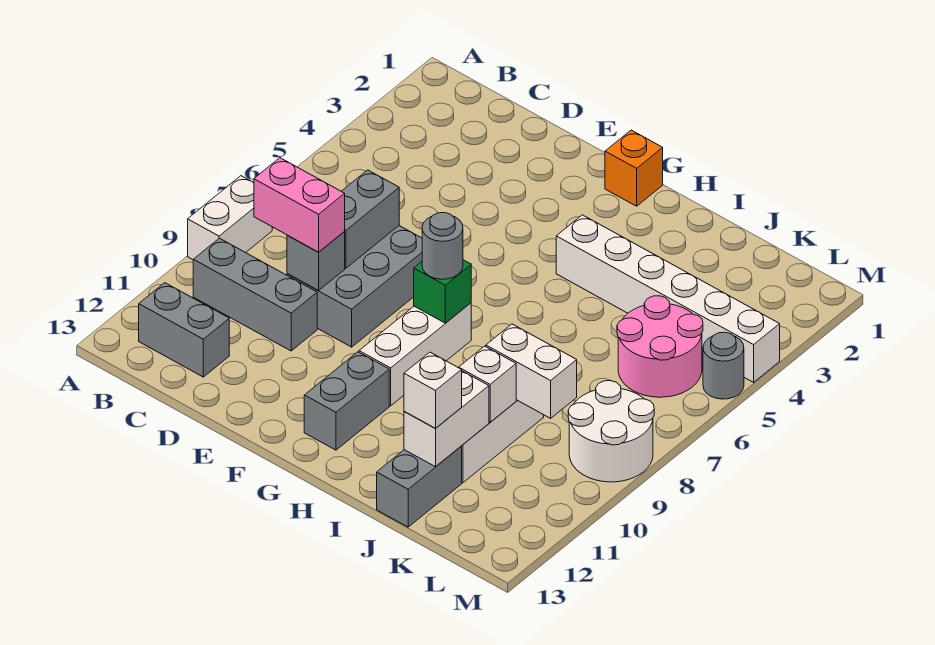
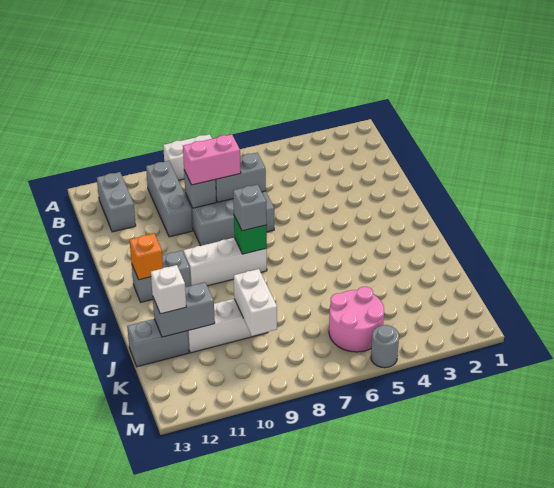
pink brick C9:D9 level 3 -> pink brick D8:D9 level 3
orange brick G1 level 1 -> orange brick G12 level 2
grey round brick G8 level 3 -> grey brick G8 level 3
white brick H4:M4 level 1 -> none
white brick J10 level 2 -> none
white brick J11:J12 level 2 -> grey brick J11:J12 level 2
white round brick L8:M9 level 1 -> none

